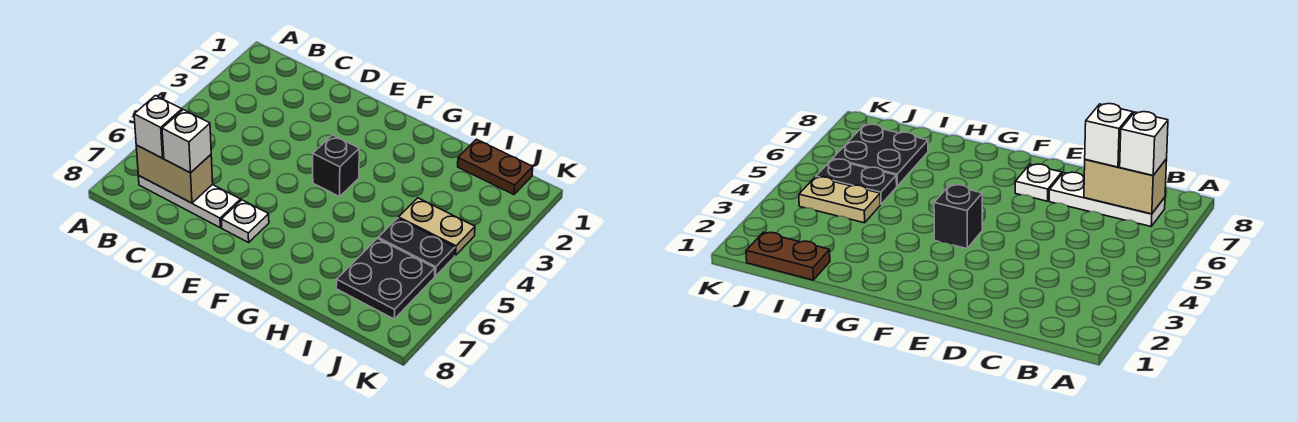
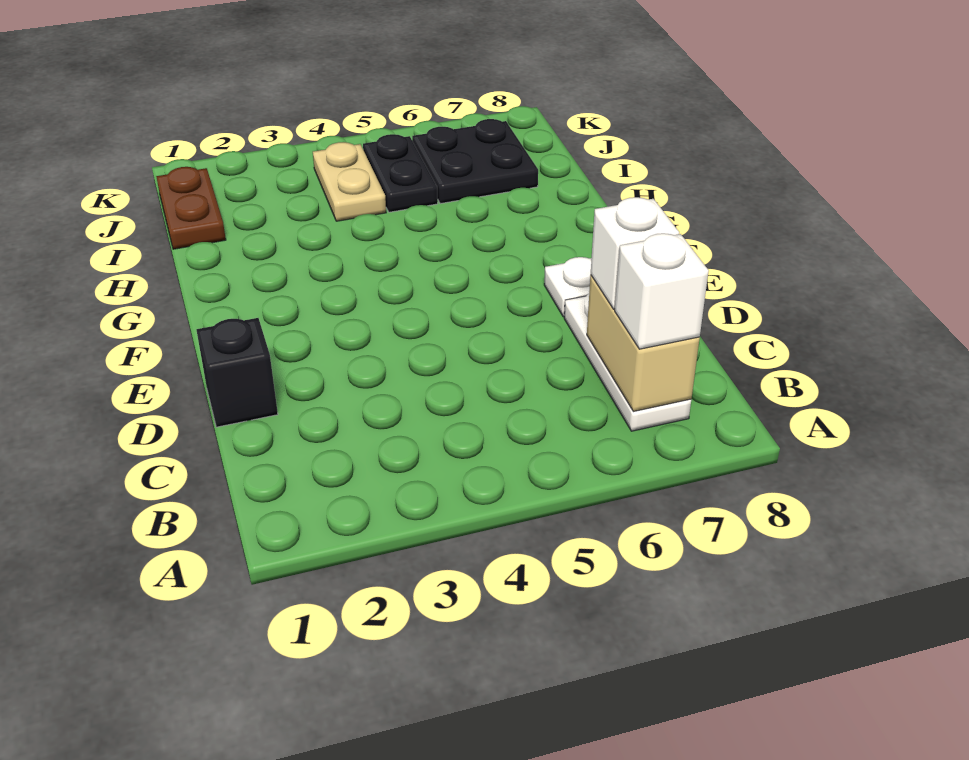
black brick F4 level 1 -> black brick D1 level 1

